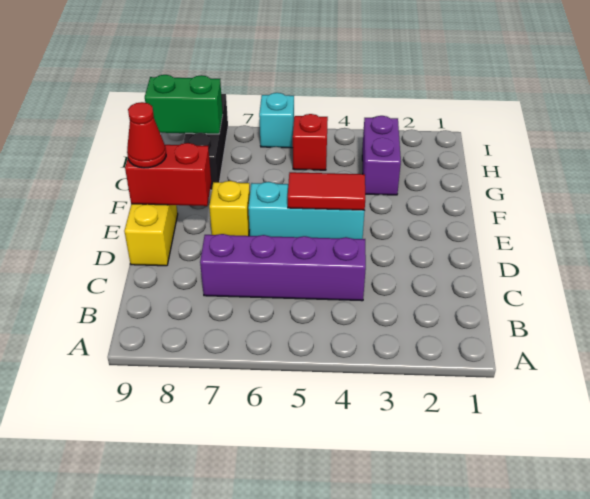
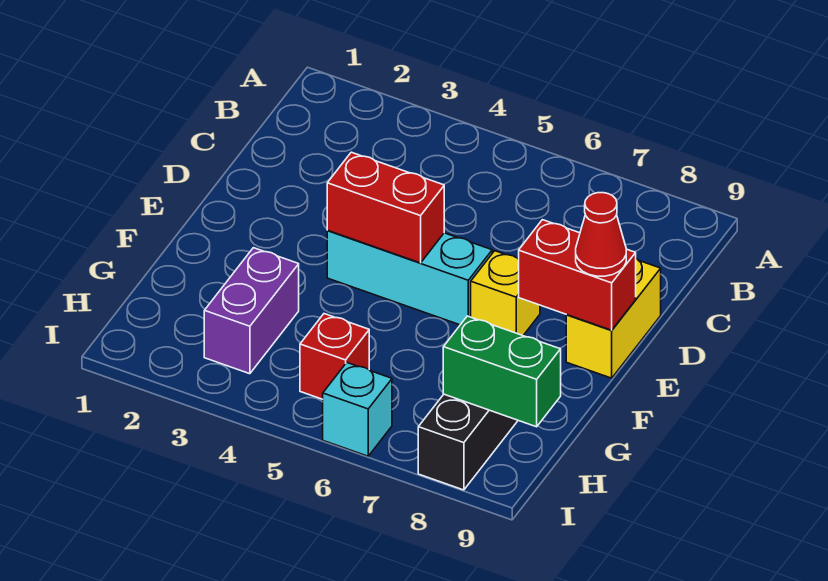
purple brick C4:C7 level 1 -> none
red tile E4:E5 level 2 -> red brick E4:E5 level 2

